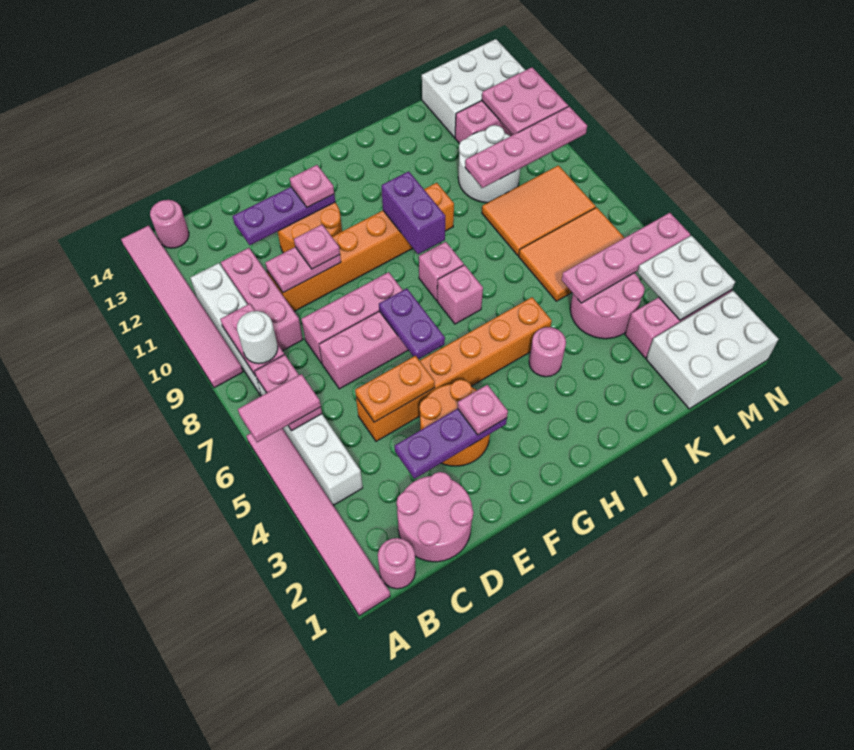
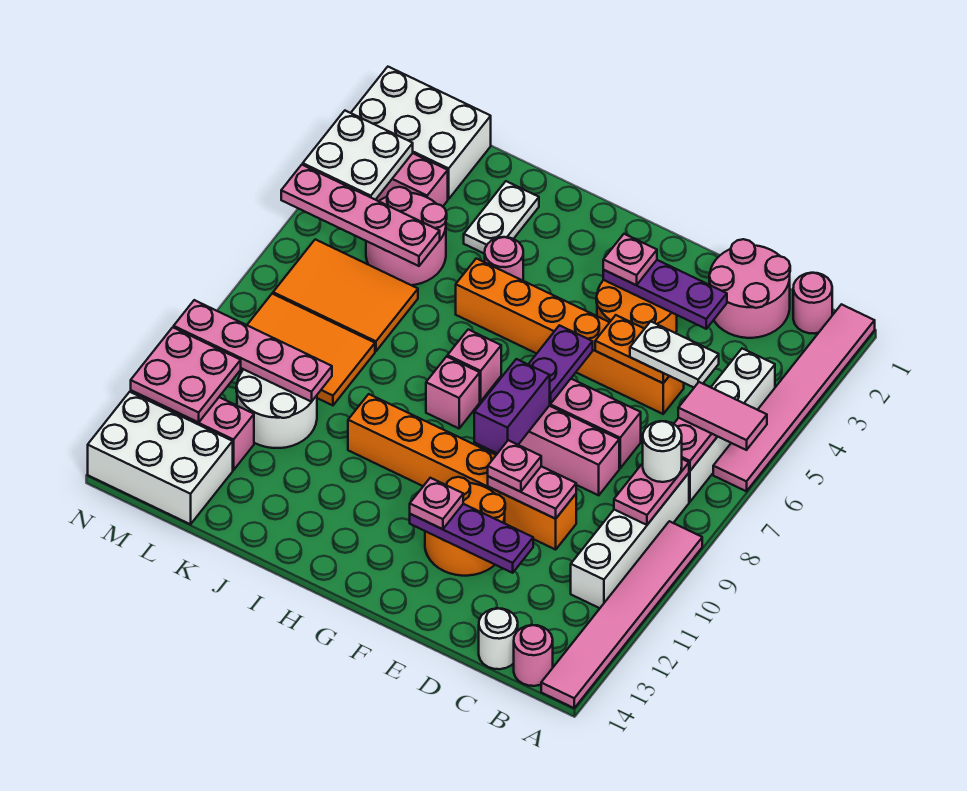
none -> white plate C5:D5 level 3
pink brick C9:C11 level 1 -> none
none -> white round brick C14 level 1
purple brick H9:H10 level 2 -> purple brick F8:F9 level 2
none -> white plate J2:J3 level 1

